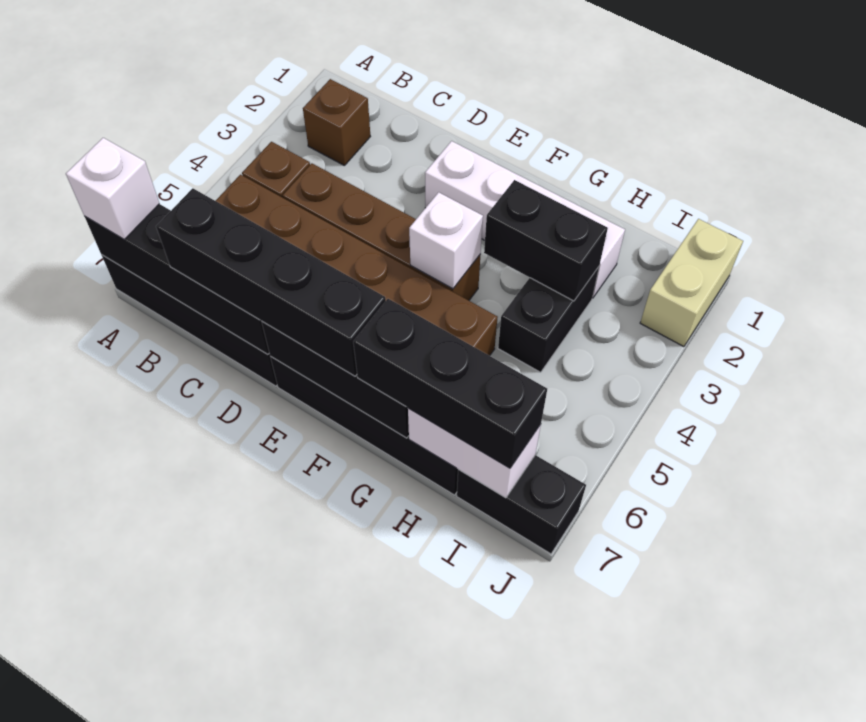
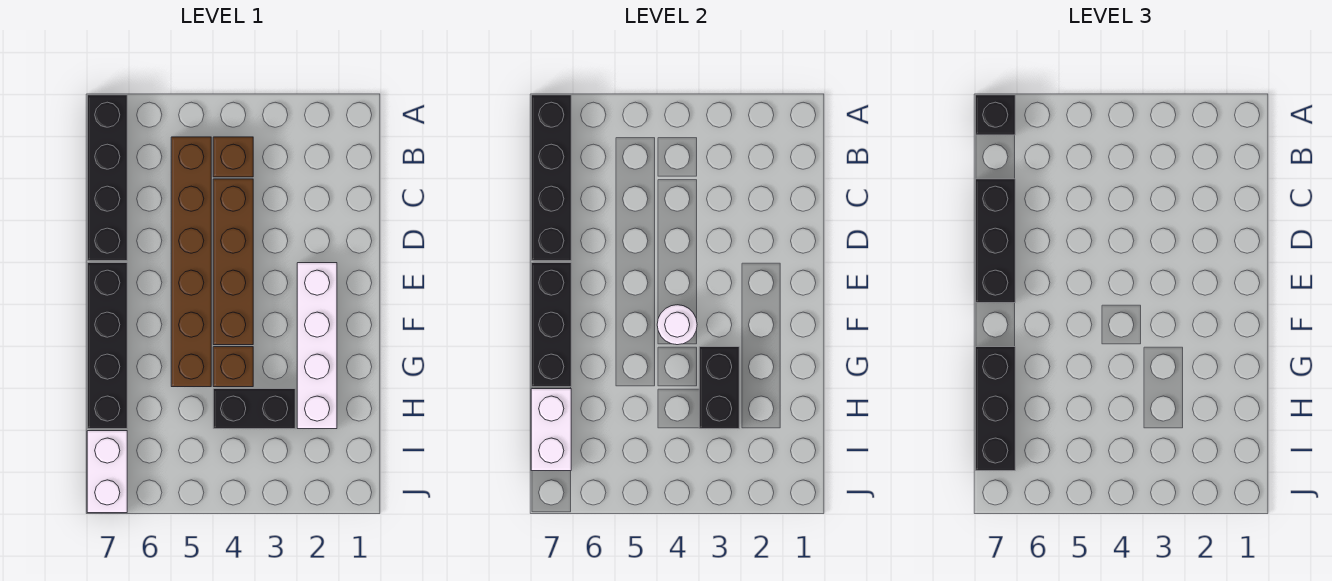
white brick A7 level 3 -> black brick A7 level 3
brown brick B2 level 1 -> brown brick G4 level 1
black brick C7:F7 level 3 -> black brick C7:E7 level 3
white brick F4 level 2 -> white round brick F4 level 2
black brick I7:J7 level 1 -> white brick I7:J7 level 1
tan brick J1:J2 level 1 -> none

